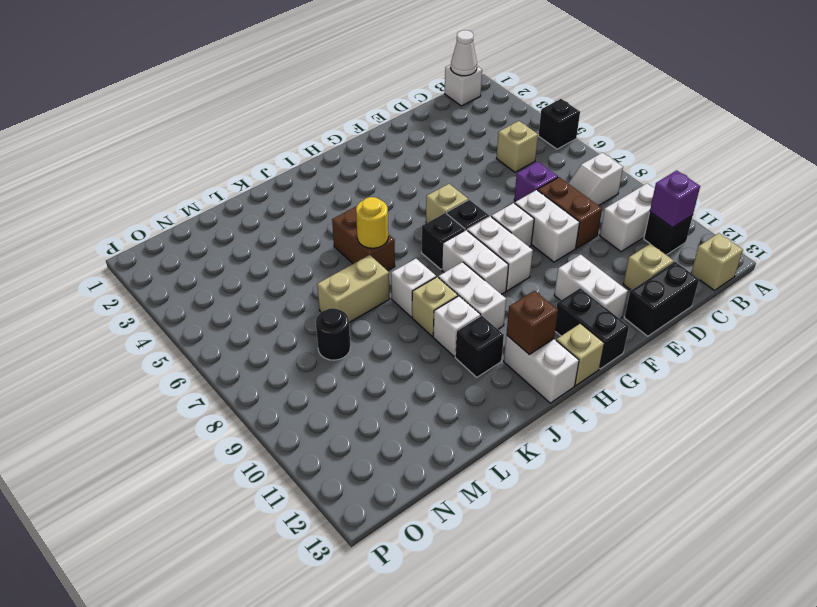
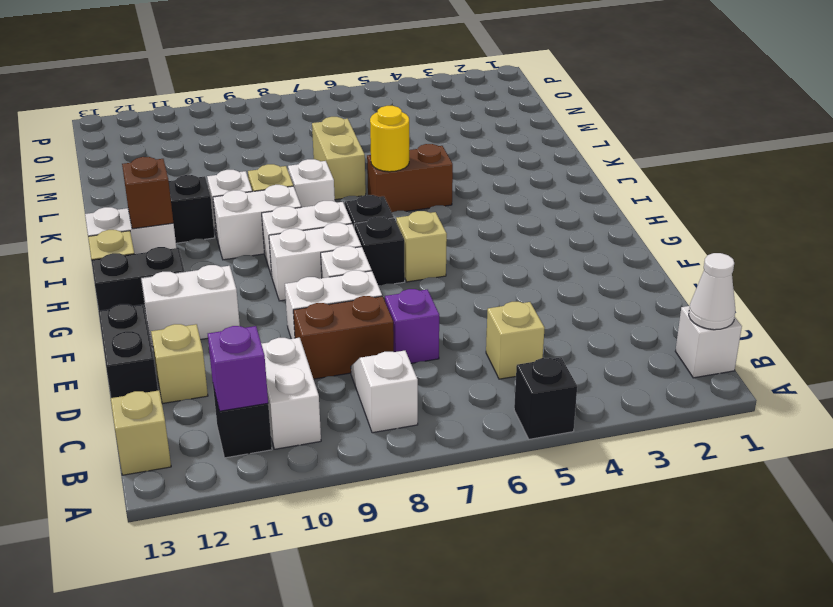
black round brick M8 level 1 -> none

